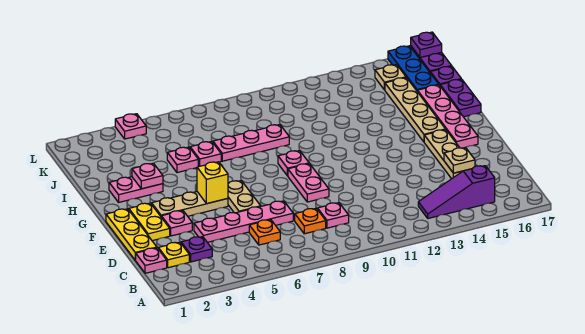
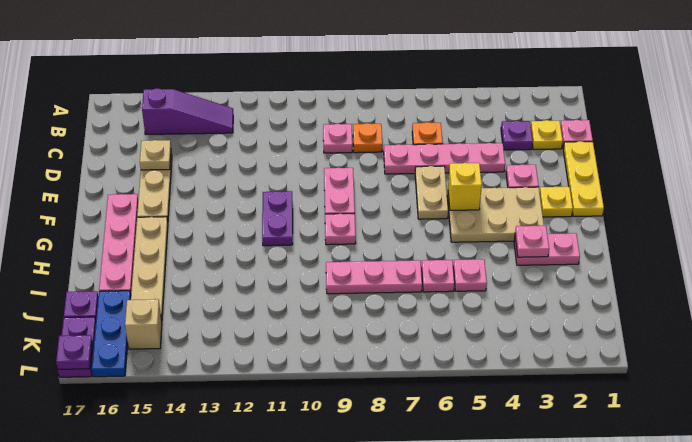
yellow plate E2:F2 level 1 -> yellow plate F2 level 1
tan plate F3:F5 level 1 -> tan plate F3:G5 level 1
purple plate H17:I17 level 1 -> purple plate F11:G11 level 1
tan plate K15 level 1 -> tan brick K15 level 1
pink plate L4 level 1 -> none

